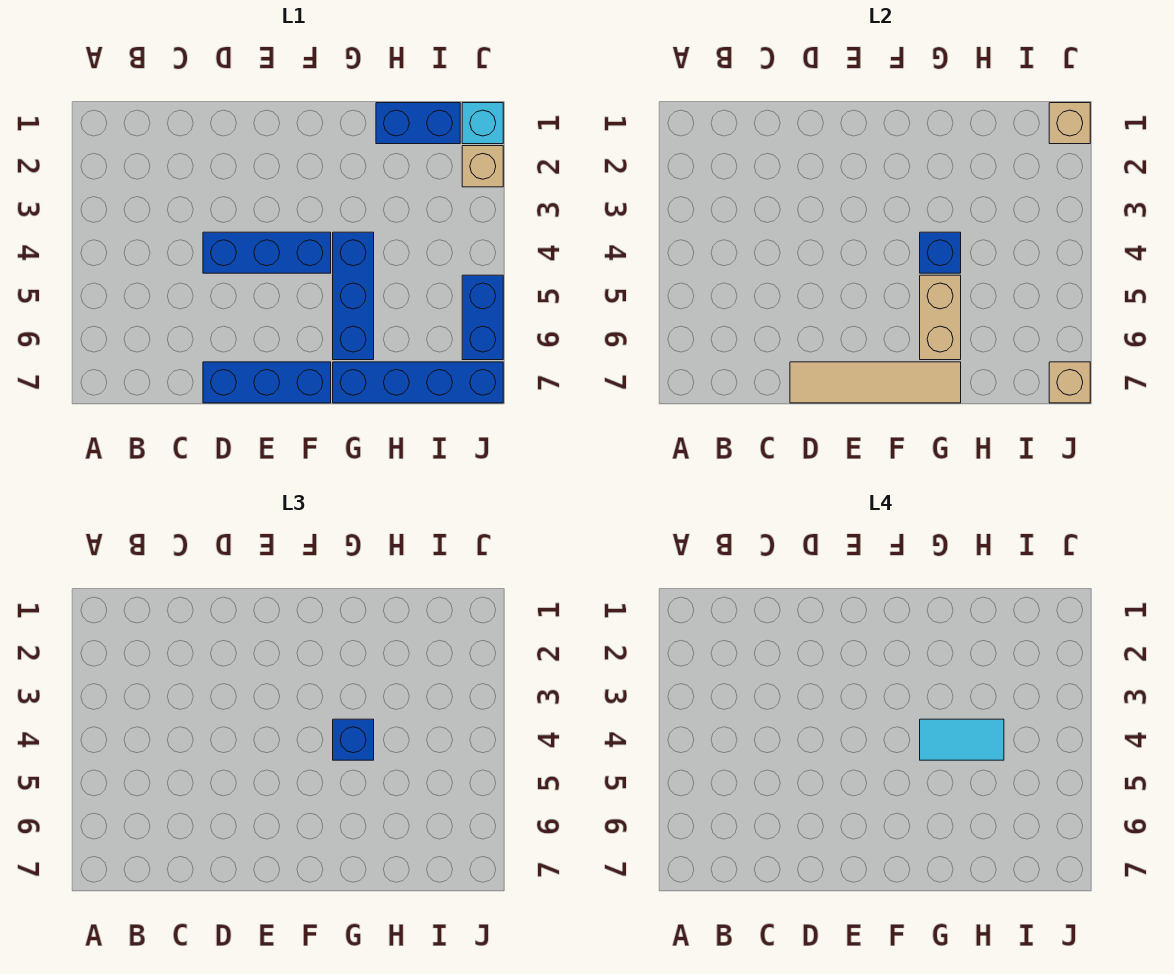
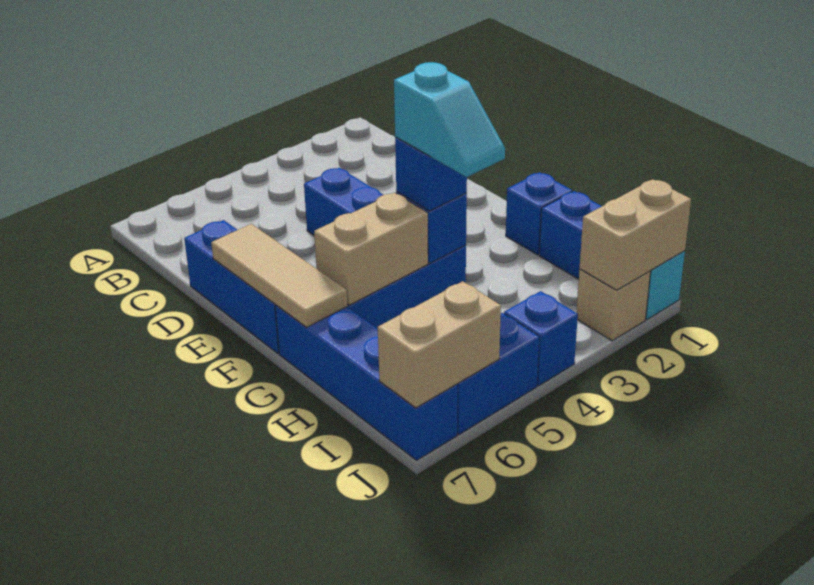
tan tile D7:G7 level 2 -> tan tile E7:G7 level 2
none -> blue brick G1 level 1
cyan tile G4:H4 level 4 -> cyan slope G4:H4 level 4 top G
tan brick J1 level 2 -> tan brick J1:J2 level 2
none -> blue brick J4 level 1
tan brick J7 level 2 -> tan brick J6:J7 level 2

